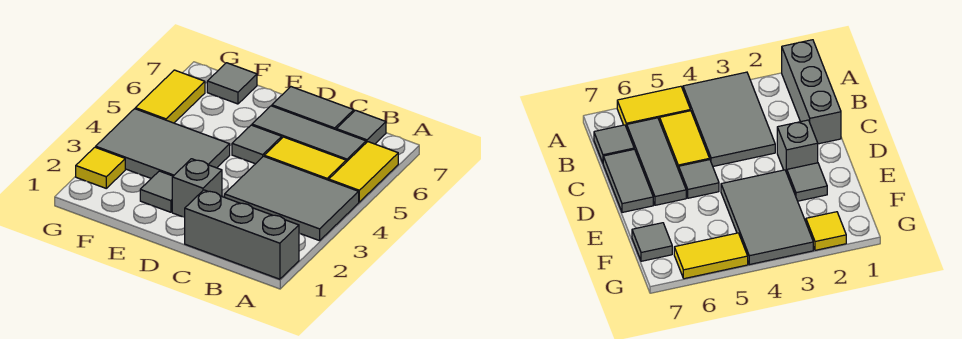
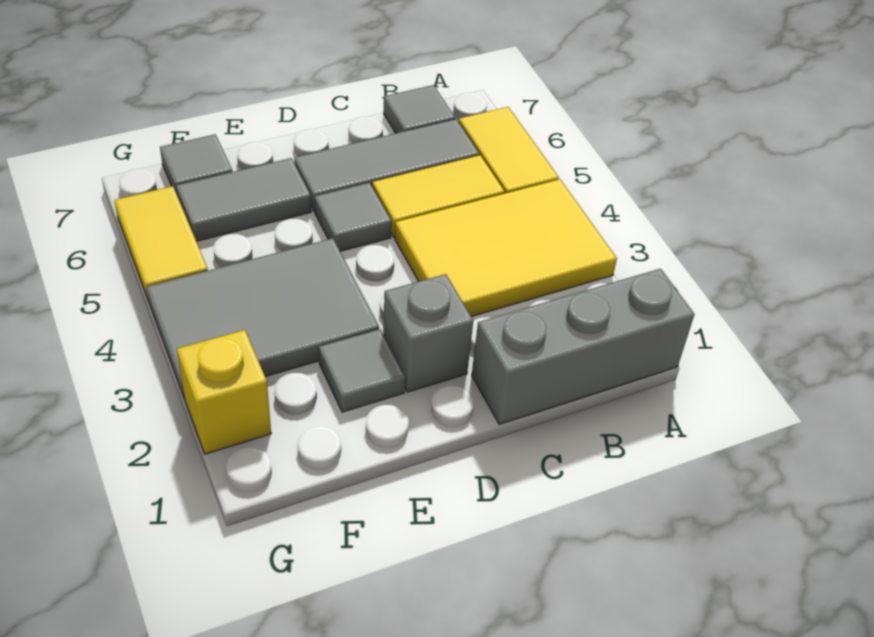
grey tile A3:C4 level 1 -> yellow tile A3:C4 level 1
grey tile C7:D7 level 1 -> grey tile E6:F6 level 1
yellow tile G2 level 1 -> yellow brick G2 level 1

